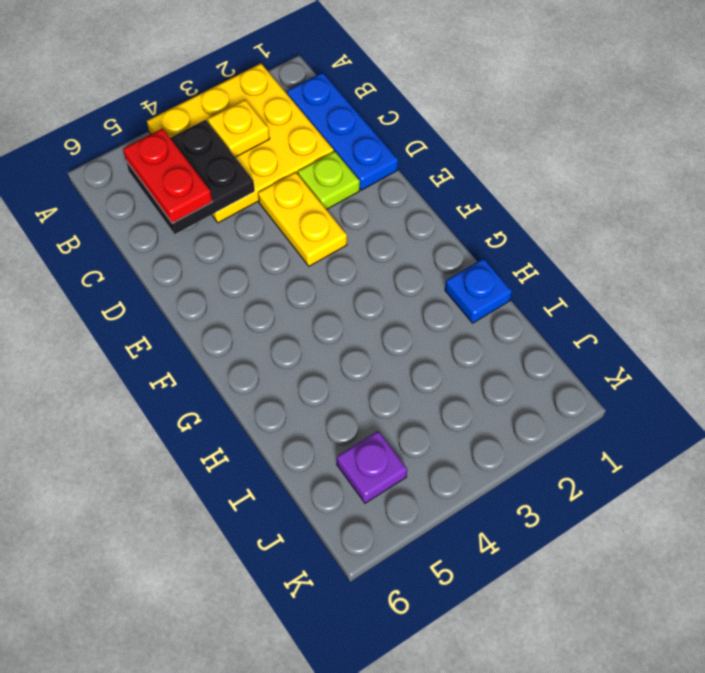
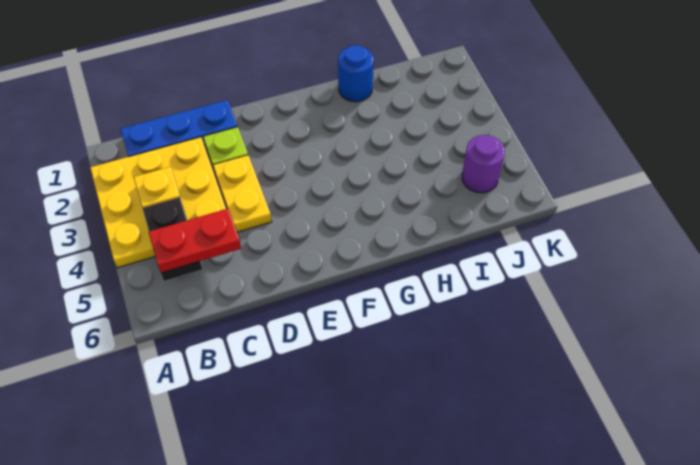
black plate B4:C5 level 2 -> black plate B4:B5 level 2
yellow plate D3:E3 level 1 -> yellow plate D3:D4 level 1
blue plate H1 level 1 -> blue round brick H1 level 1
purple plate J5 level 1 -> purple round brick J5 level 1

